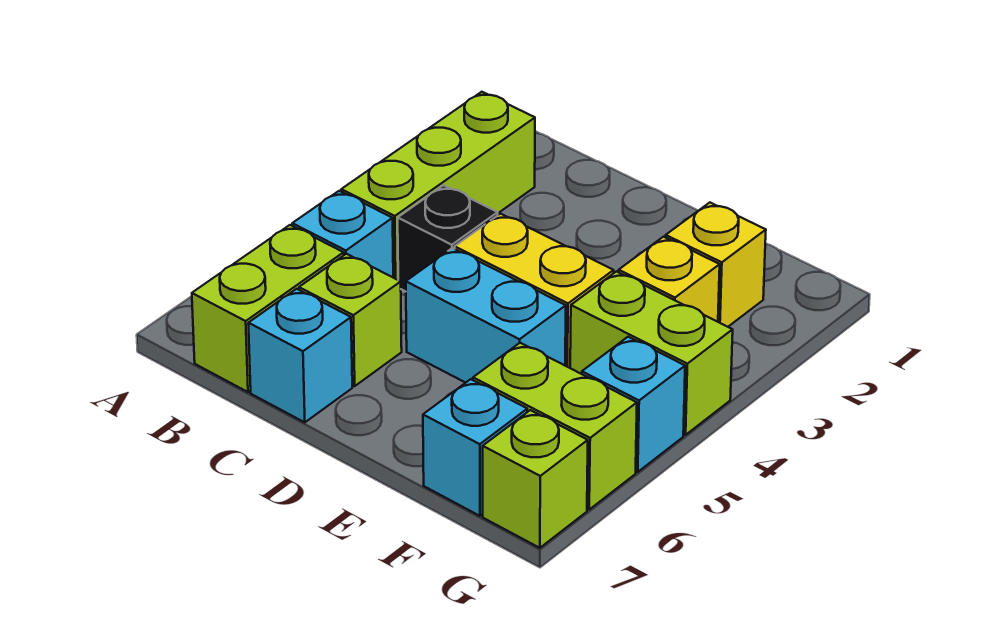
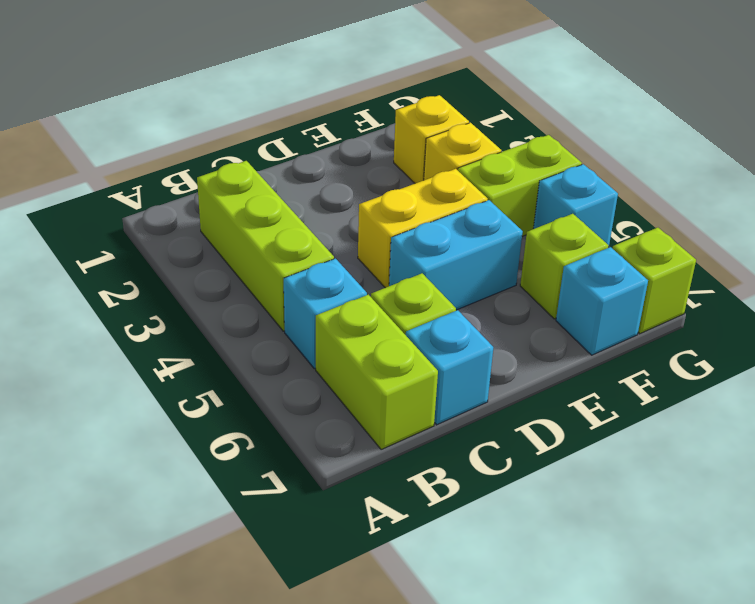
black brick C4 level 1 -> none
lime brick F6:G6 level 1 -> lime brick F6 level 1

